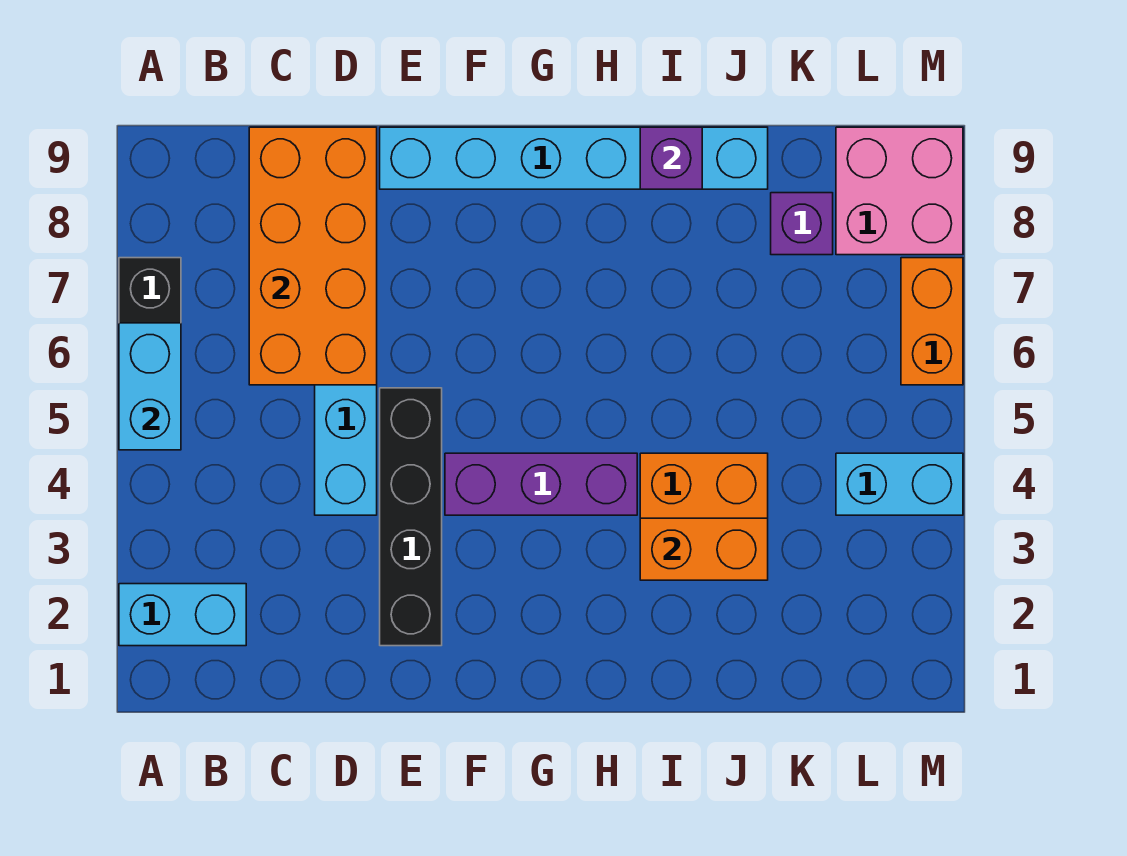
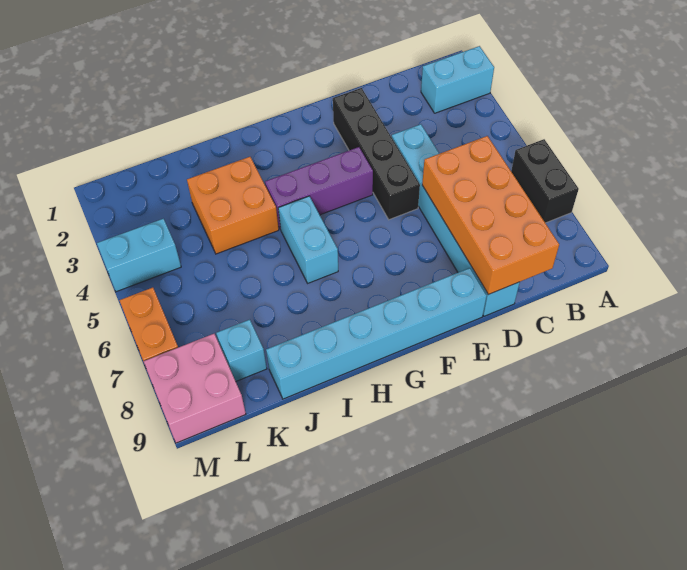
cyan brick A5:A6 level 2 -> cyan brick H5:H6 level 1
orange brick I3:J3 level 2 -> none
purple brick I9 level 2 -> none
purple brick K8 level 1 -> cyan brick K8 level 1

